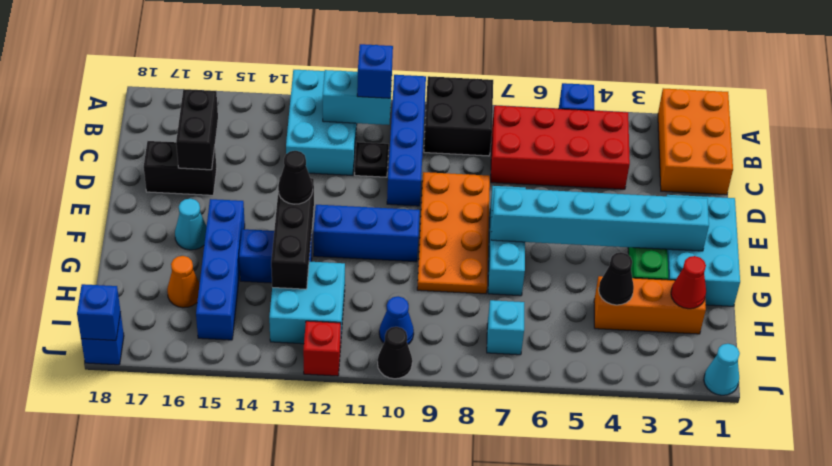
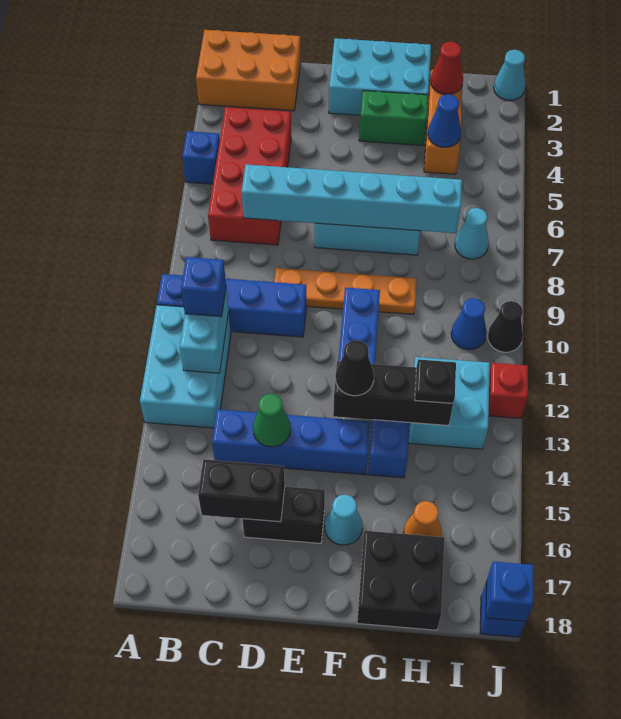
black brick A8:B9 level 1 -> black brick G17:H18 level 1
cyan brick A12:C13 level 1 -> cyan brick A11:B13 level 1
black plate C11 level 1 -> black plate H13 level 3
orange plate D8:G9 level 1 -> orange plate D9:G9 level 1
none -> green cone D14 level 2
black brick D16:D17 level 1 -> black brick D16:E16 level 1
cyan brick F2:F7 level 2 -> cyan brick C7:H7 level 2
blue brick F15:I15 level 1 -> blue brick C14:F14 level 1
black cone H4 level 2 -> blue cone H4 level 2
cyan brick I7 level 1 -> cyan cone I7 level 1

